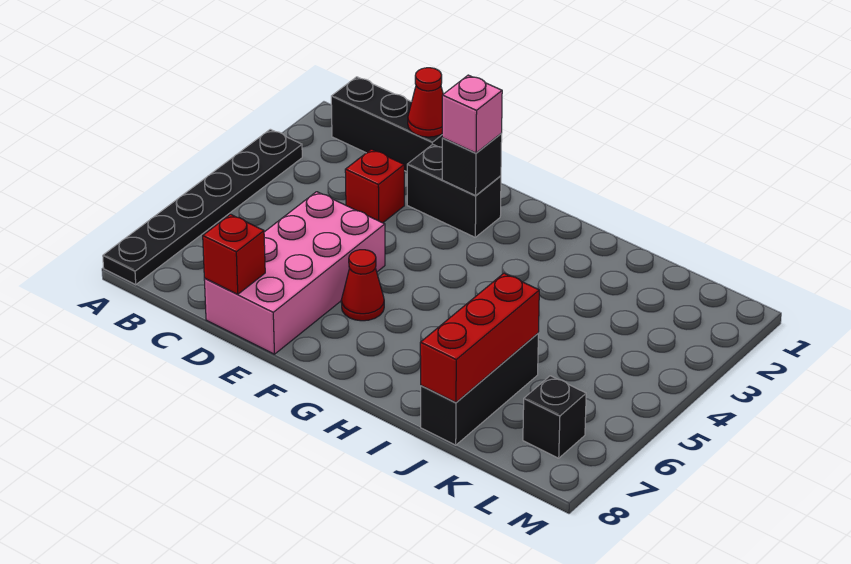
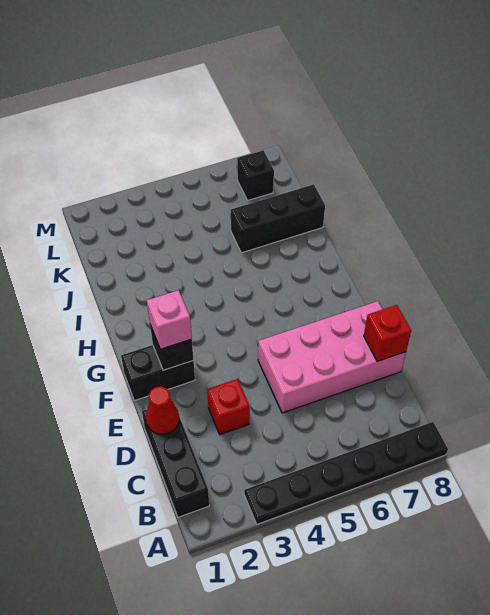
black brick E2:F2 level 1 -> black brick F1:F2 level 1
red cone F6 level 1 -> none
red brick J6:J8 level 2 -> none

